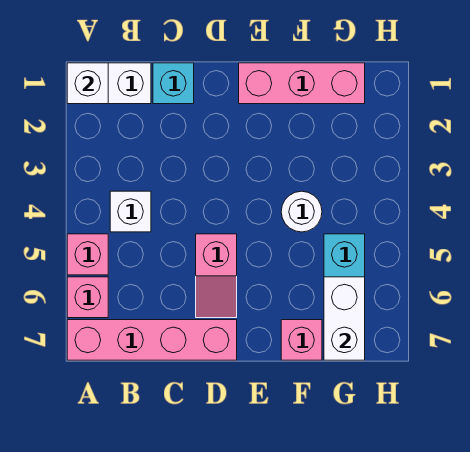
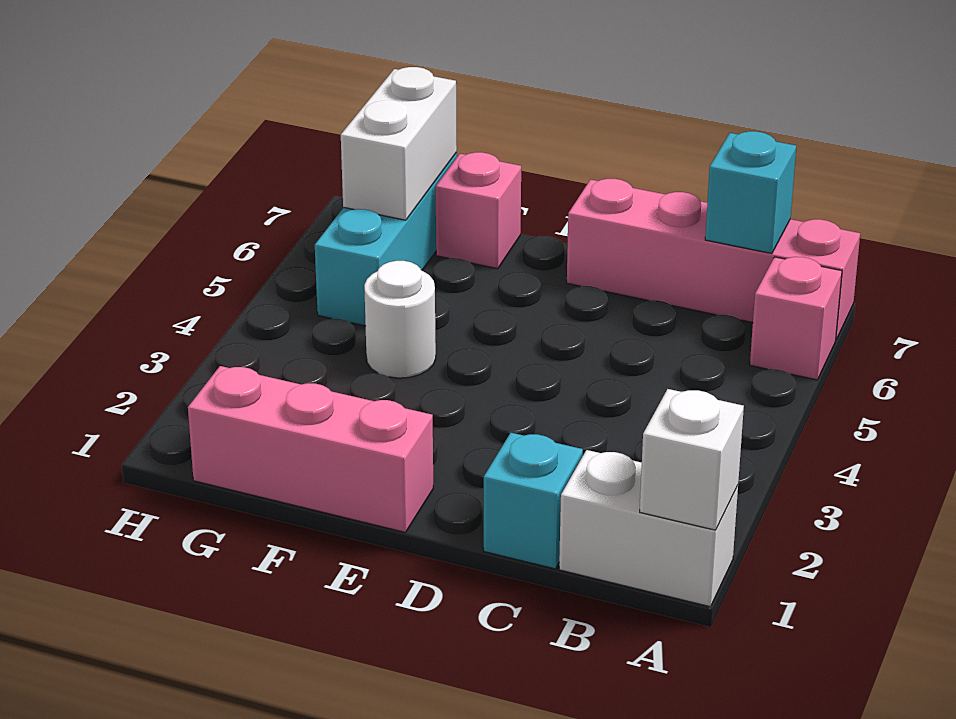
pink brick A5 level 1 -> none
white brick B4 level 1 -> none
none -> cyan brick B7 level 2
pink slope D5:D6 level 1 top 5 -> none

